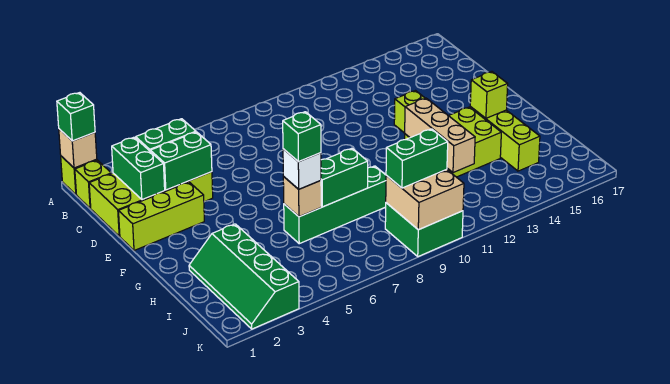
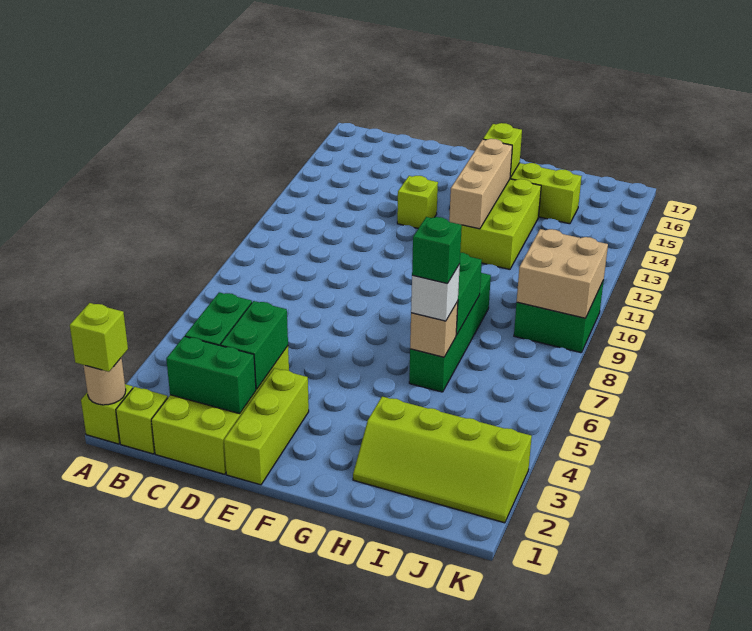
tan brick A1 level 2 -> tan round brick A1 level 2
green brick A1 level 3 -> lime brick A1 level 3
tan brick G12:I12 level 2 -> tan brick G12:G14 level 2
green slope H2:K3 level 1 top 3 -> lime slope H2:K3 level 1 top 3
green brick J9:J10 level 3 -> none

